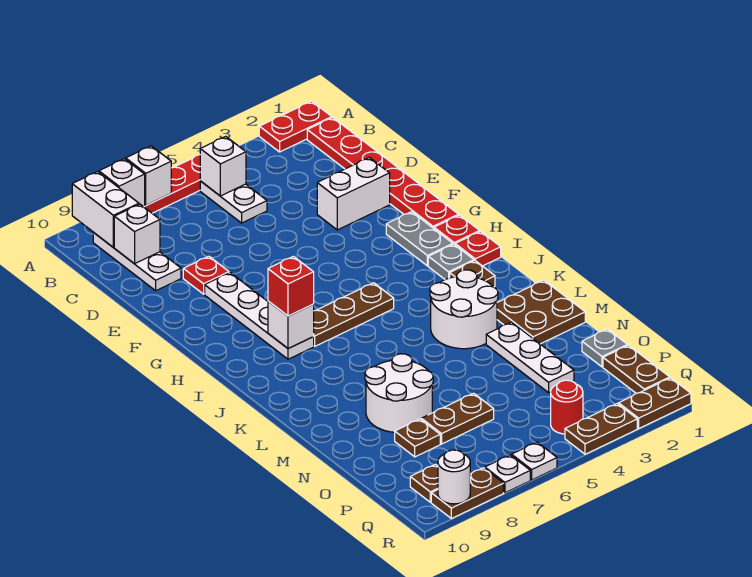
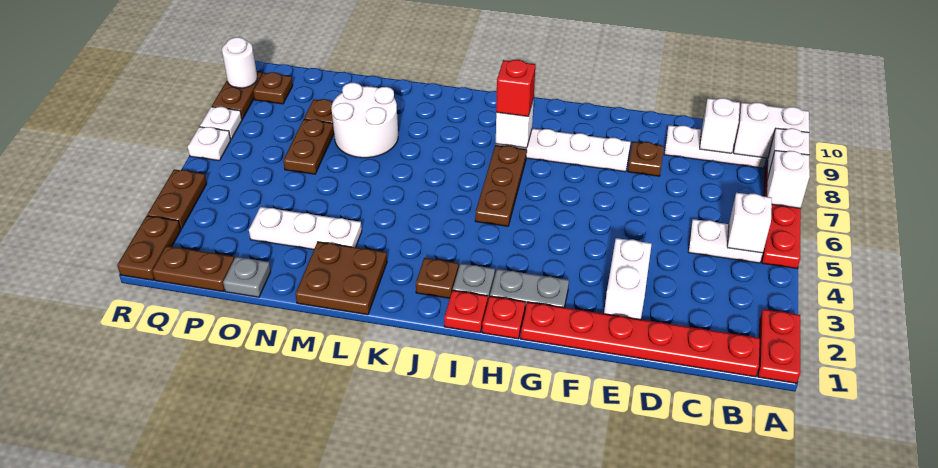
red plate E8 level 1 -> brown plate E8 level 1
white round brick K3:L4 level 1 -> none
red round brick Q4 level 1 -> none

